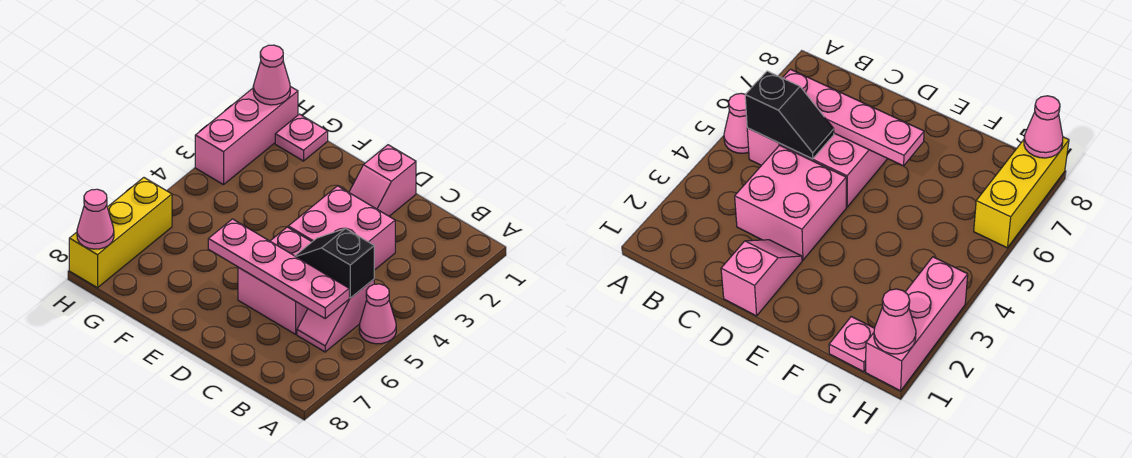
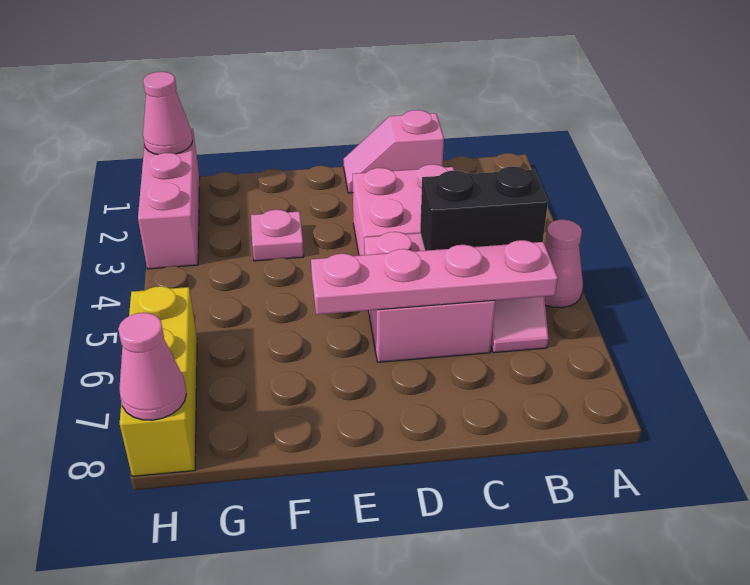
black slope B5:C5 level 2 top B -> black brick B5:C5 level 2
pink slope D1:D2 level 1 top 1 -> pink slope C1:D1 level 1 top C
pink plate G1 level 1 -> pink plate F3 level 1

